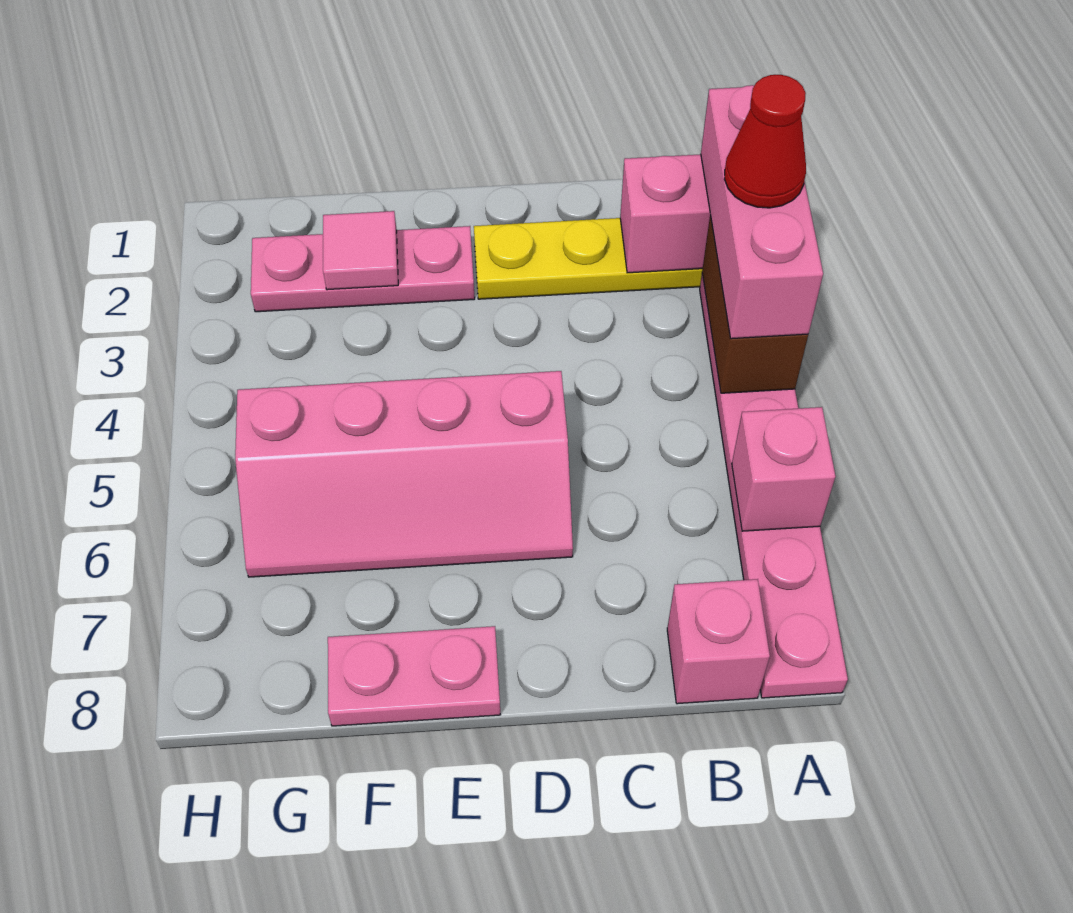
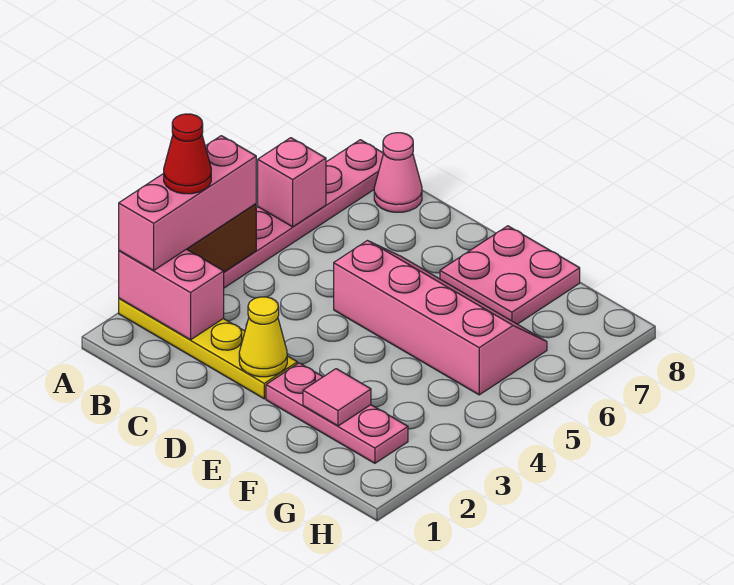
pink brick B8 level 1 -> pink cone B8 level 1
none -> yellow cone D2 level 2
pink plate E8:F8 level 1 -> pink plate E7:F8 level 1

